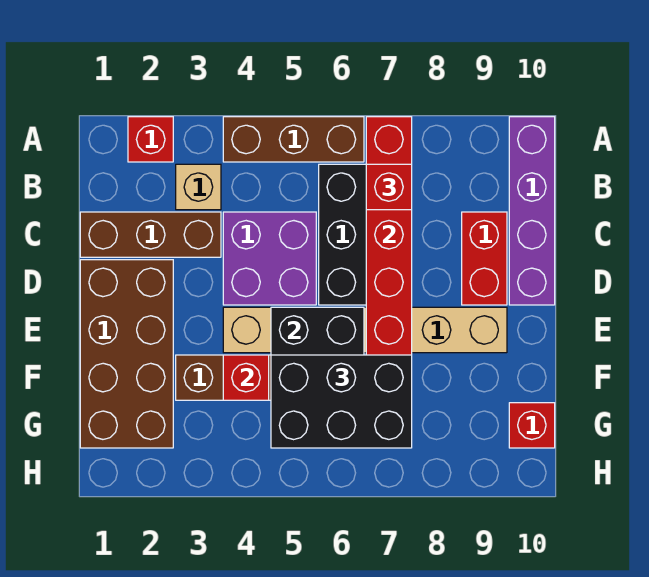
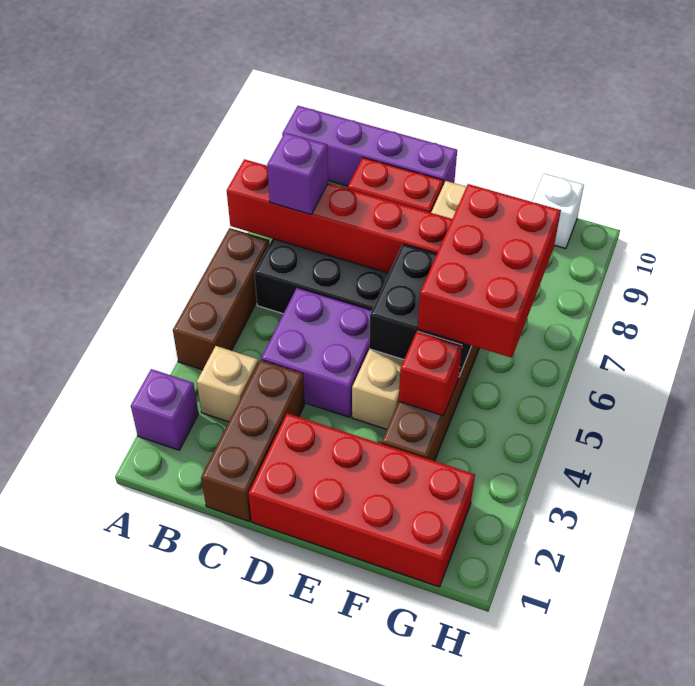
red brick A2 level 1 -> purple brick A2 level 1
red brick B7 level 3 -> purple brick B7 level 3
brown brick D1:G2 level 1 -> red brick D1:G2 level 1
black brick F5:G7 level 3 -> red brick F5:G7 level 3
red brick G10 level 1 -> white brick G10 level 1

